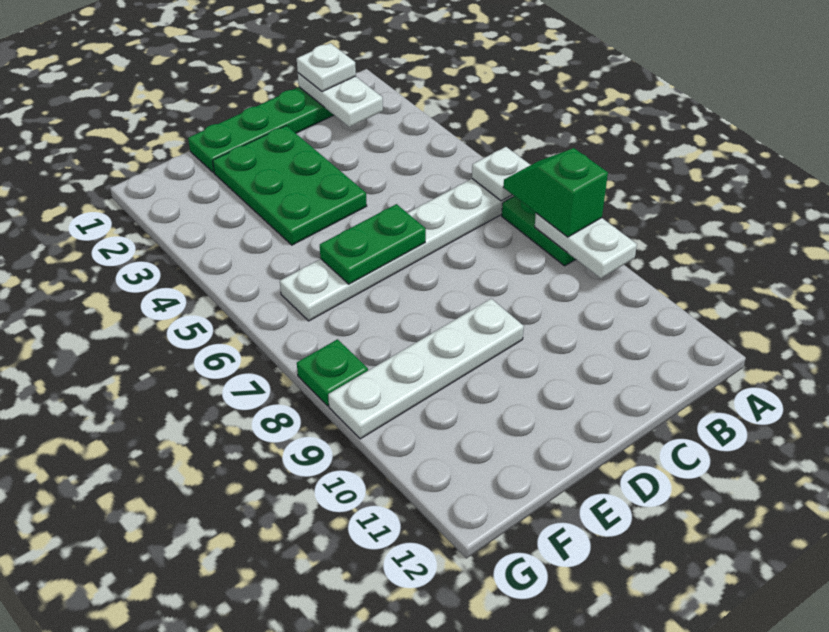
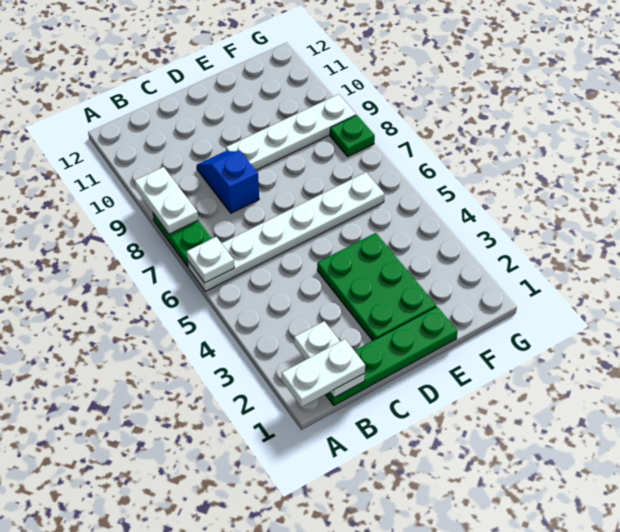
green slope A7:A8 level 3 top 8 -> none
white plate B1 level 3 -> white plate A1:B1 level 3
none -> blue slope C8:C9 level 1 top 8
green plate D6:E6 level 2 -> none

